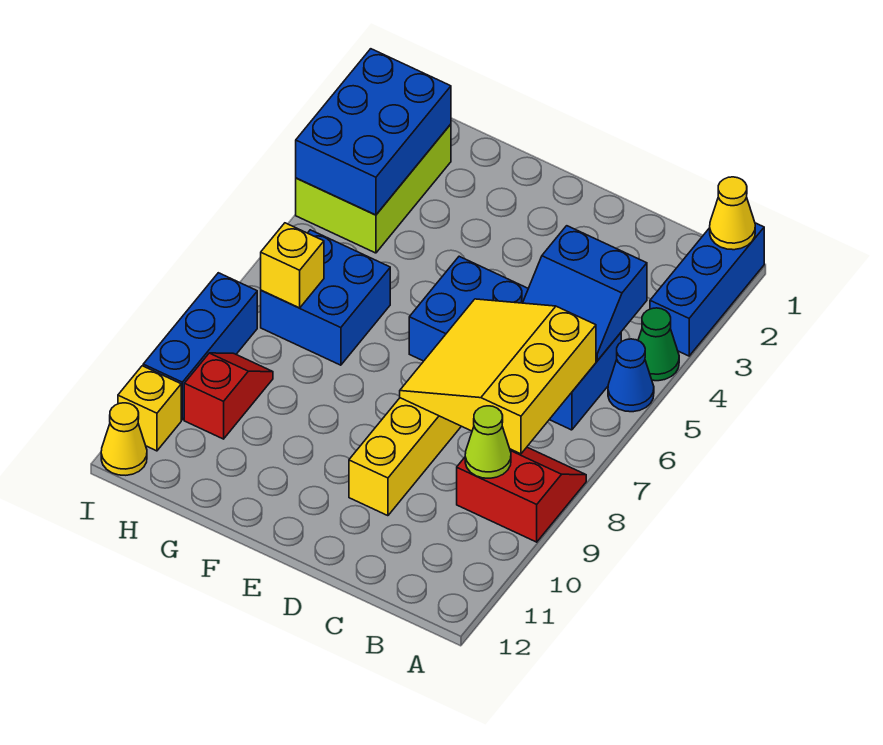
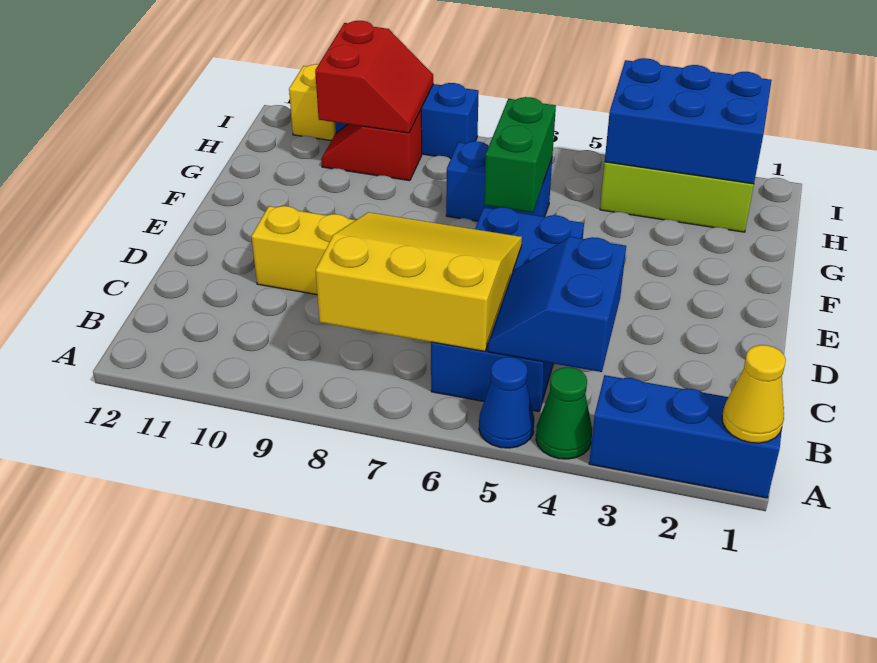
red slope A8:B9 level 1 top 9 -> red slope H9:I10 level 2 top 10
lime cone B9 level 2 -> none
none -> green brick F6:G6 level 2
blue brick G6:H7 level 1 -> blue brick G6:G7 level 1
yellow brick H7 level 2 -> none
red slope H9:H10 level 1 top 10 -> red slope H9:H10 level 1 top 9
yellow cone I12 level 1 -> none

